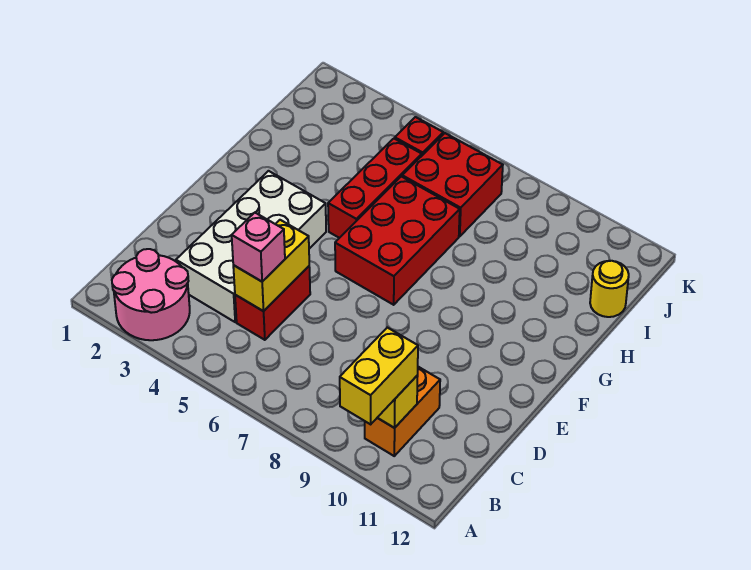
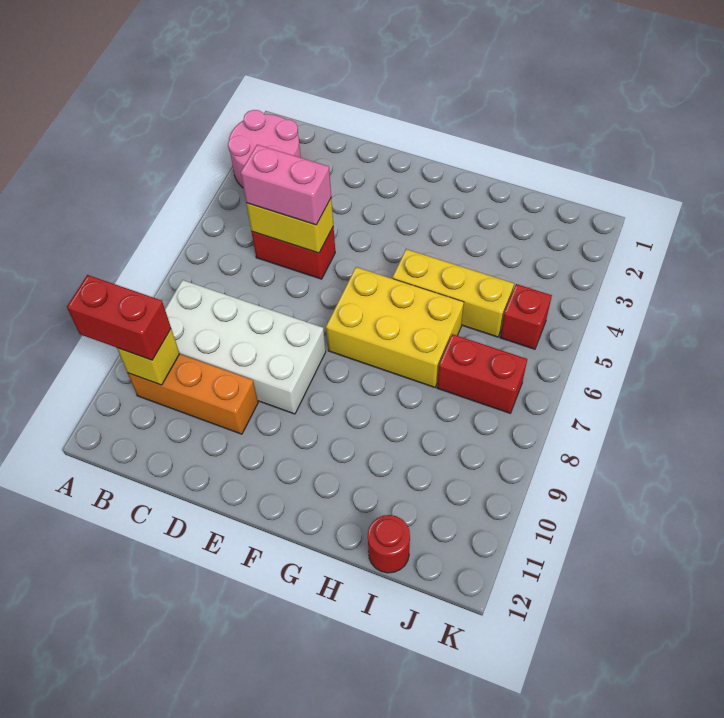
yellow brick A10:B10 level 3 -> red brick A10:B10 level 3
orange brick B10:C10 level 1 -> orange brick B10:D10 level 1
white brick C3:F4 level 1 -> white brick B8:E9 level 1
pink brick C5 level 3 -> pink brick C5:D5 level 3
red brick F6:H7 level 1 -> yellow brick F6:H7 level 1
red brick G5:I5 level 1 -> yellow brick G5:I5 level 1
red brick I6:J7 level 1 -> red brick I7:J7 level 1
yellow round brick I12 level 1 -> red round brick I12 level 1

